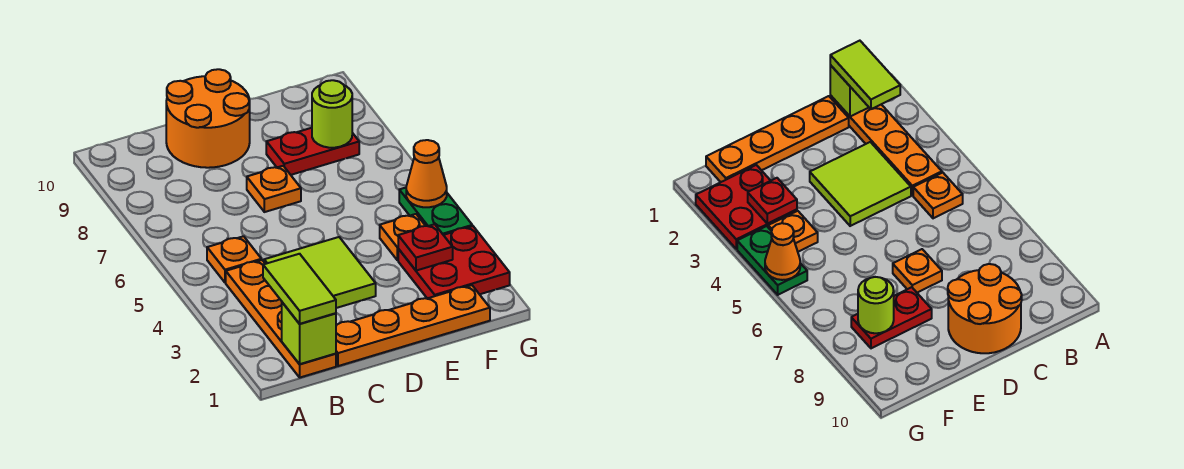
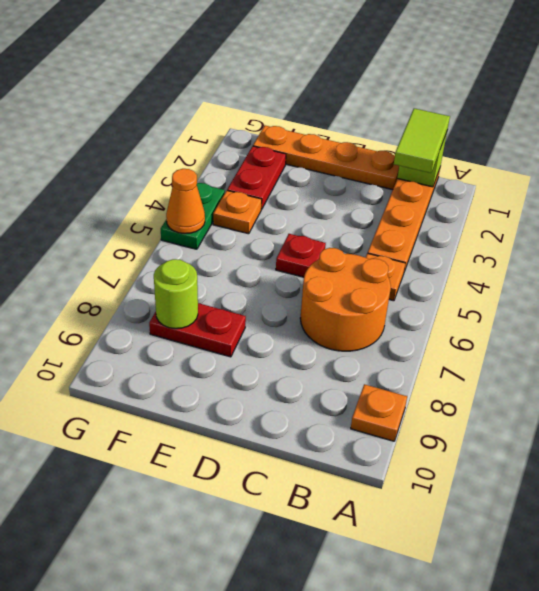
lime tile C3:D4 level 1 -> none
orange round brick C9:D10 level 1 -> orange round brick B6:C7 level 1
orange plate D7 level 1 -> orange plate A9 level 1
red plate F2:G3 level 1 -> red plate F2:F3 level 1
red plate F3 level 2 -> red plate D5 level 1

